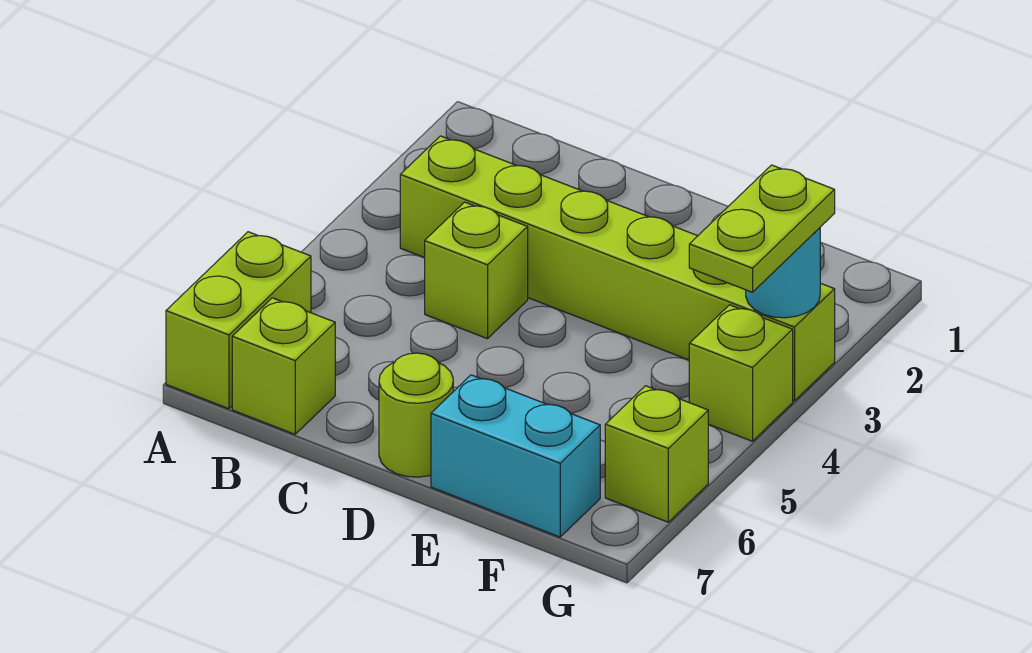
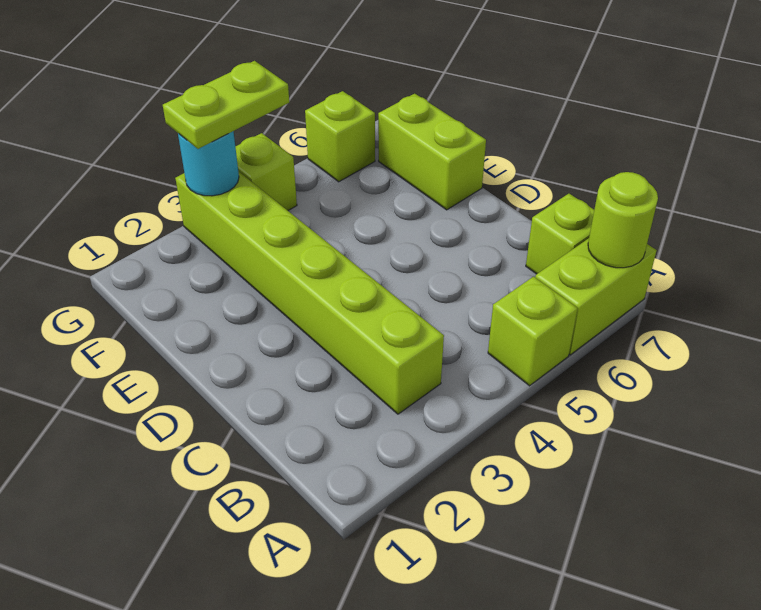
lime brick C4 level 1 -> lime brick A5 level 1
lime round brick D7 level 1 -> lime round brick A7 level 2
cyan brick E7:F7 level 1 -> lime brick E7:F7 level 1

